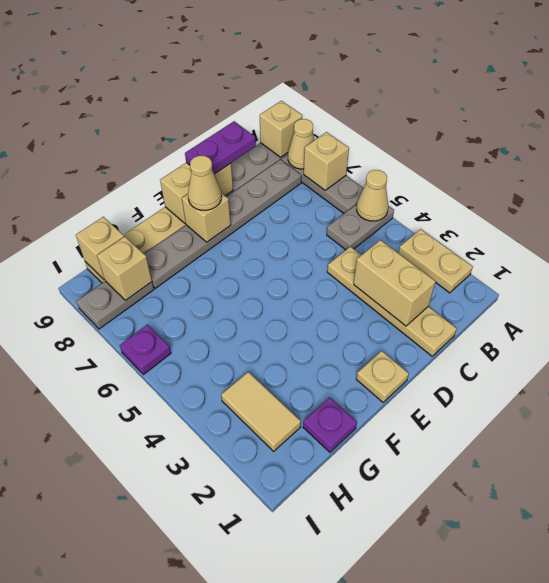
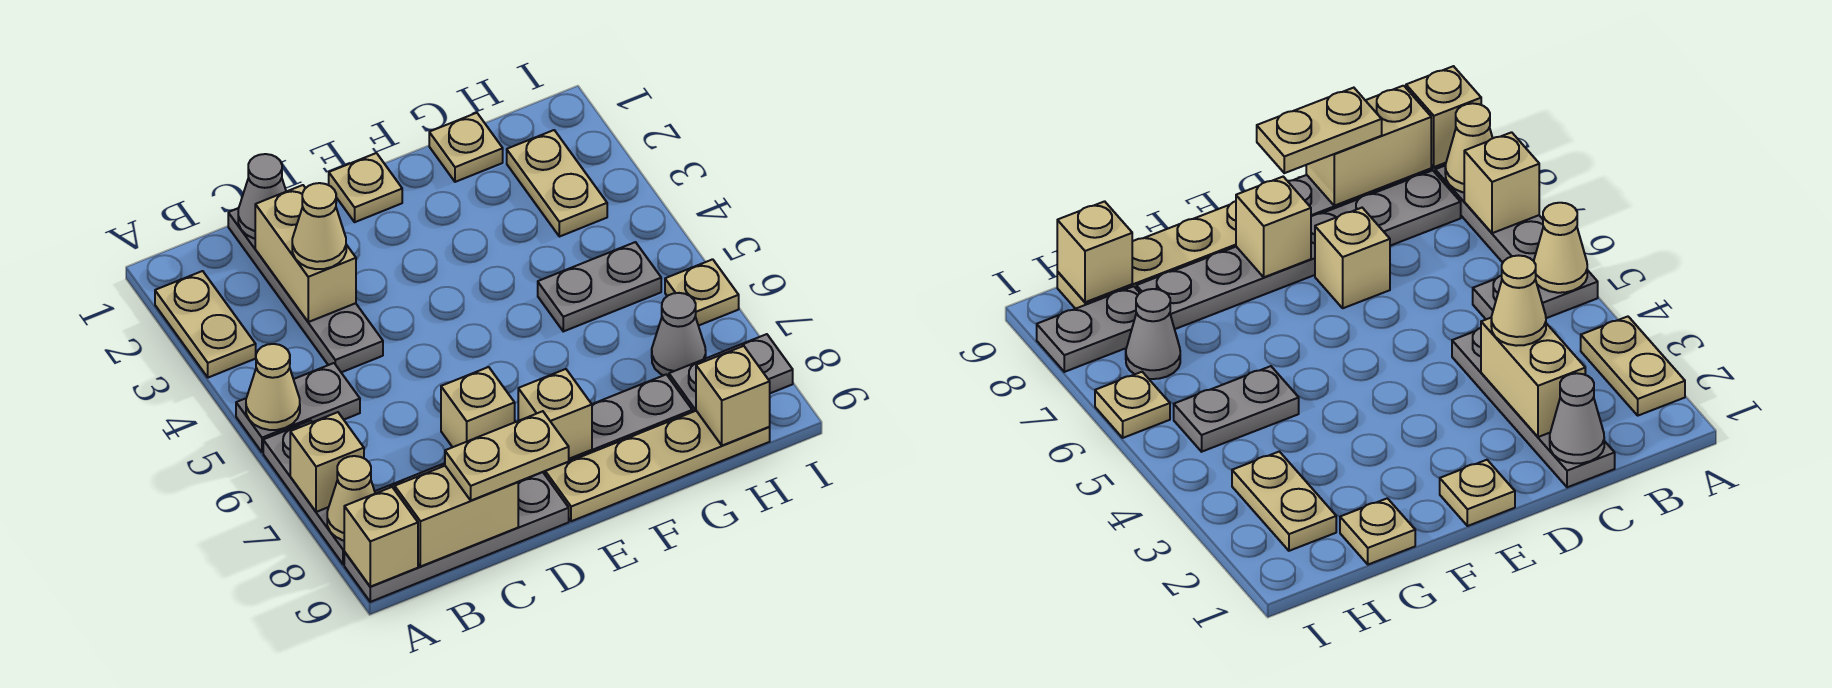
tan plate C1:C4 level 1 -> grey plate C1:C4 level 1
none -> grey cone C1 level 2
purple plate C9:D9 level 3 -> tan plate C9:D9 level 3
tan brick D9:E9 level 2 -> tan brick B9:C9 level 2
tan cone E8 level 3 -> tan cone C3 level 3
purple plate G1 level 1 -> tan plate G1 level 1
none -> grey plate G5:H5 level 1
tan tile H2:H3 level 1 -> tan plate H2:H3 level 1
none -> grey cone H7 level 1
tan brick H8 level 2 -> tan brick D7 level 1
purple plate I6 level 1 -> tan plate I6 level 1

